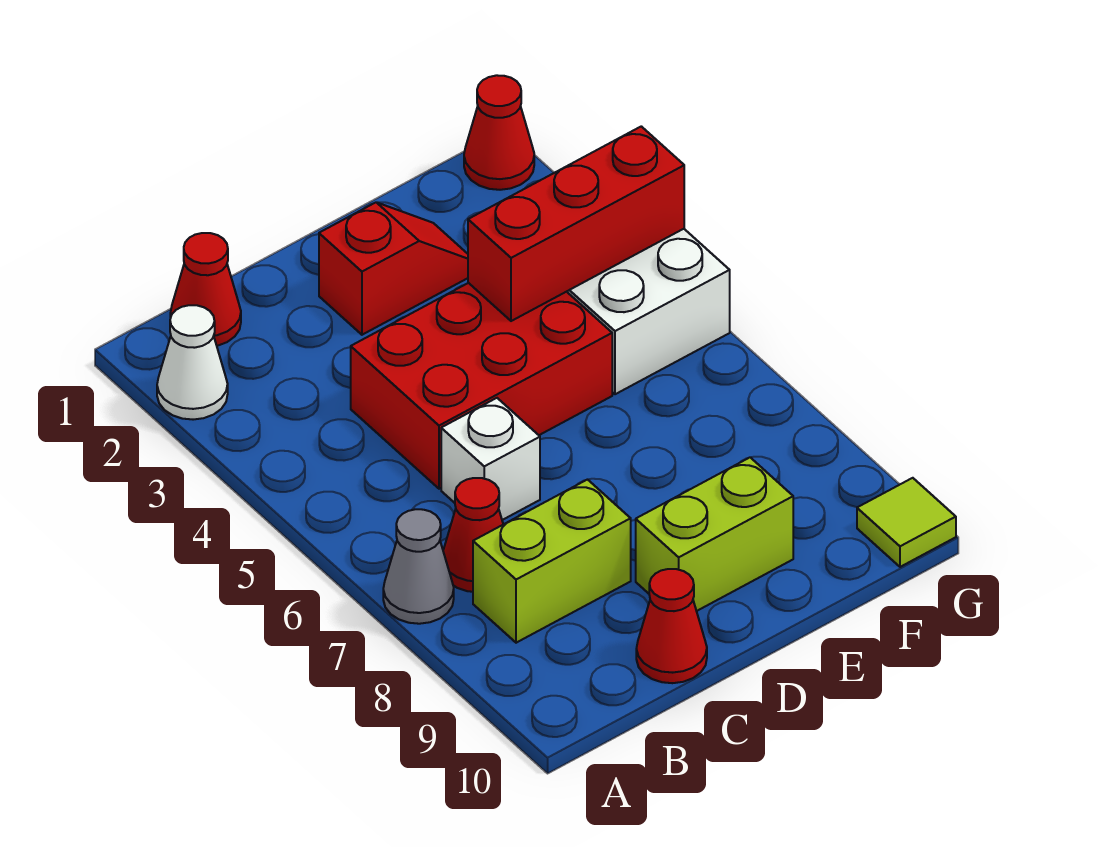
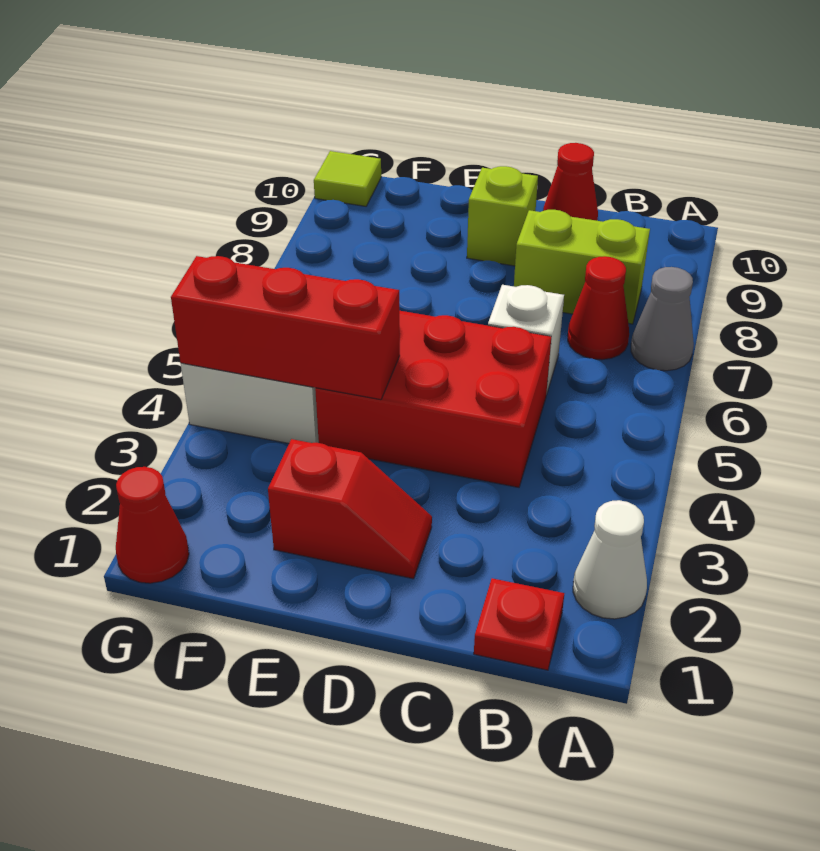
red cone B1 level 1 -> red plate B1 level 1
red slope D2:E2 level 1 top D -> red slope D2:E2 level 1 top E
lime brick D9:E9 level 1 -> lime brick D9 level 1

